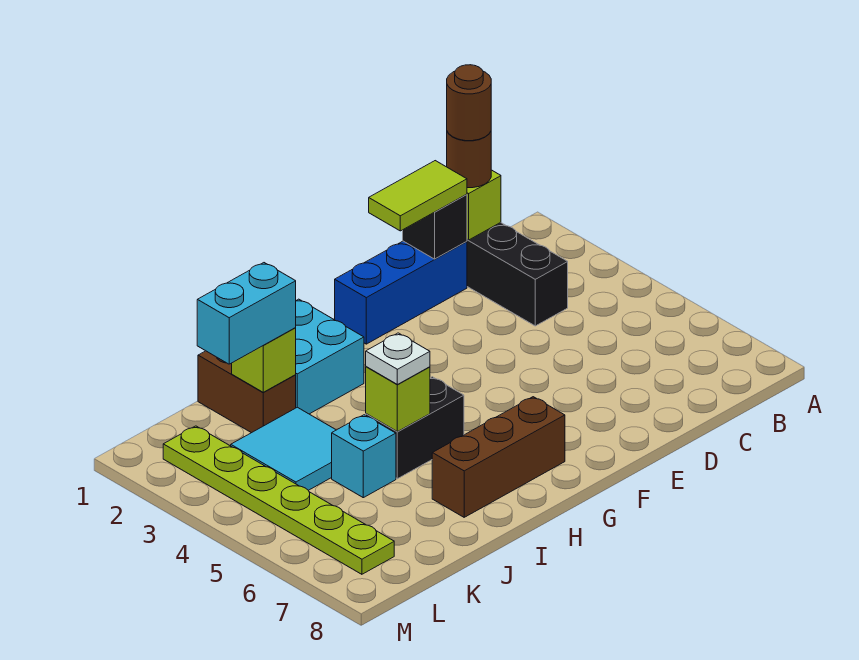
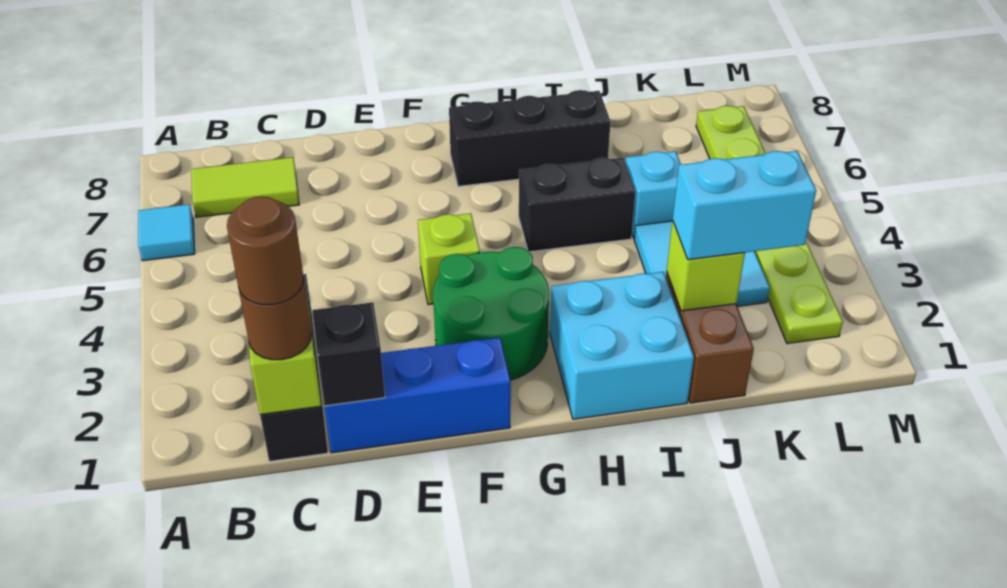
none -> cyan tile A6 level 1
lime tile D1:E1 level 3 -> lime tile B7:C7 level 1
none -> green round brick F2:G3 level 1
brown brick G7:I7 level 1 -> black brick G7:I7 level 1
lime brick I5 level 2 -> lime brick F4 level 1
white plate I5 level 3 -> none

